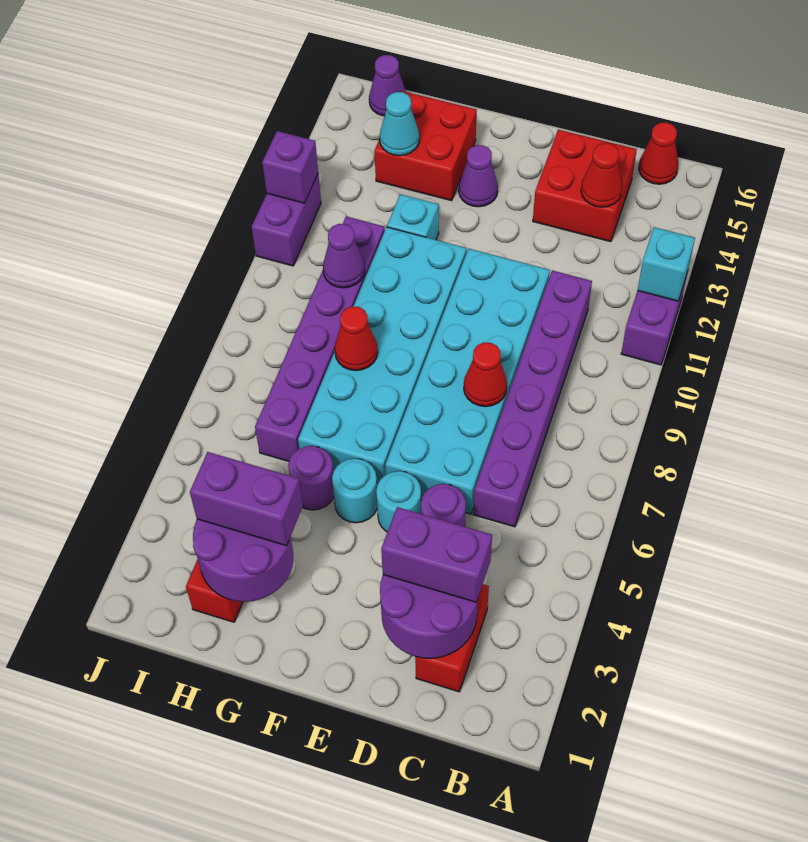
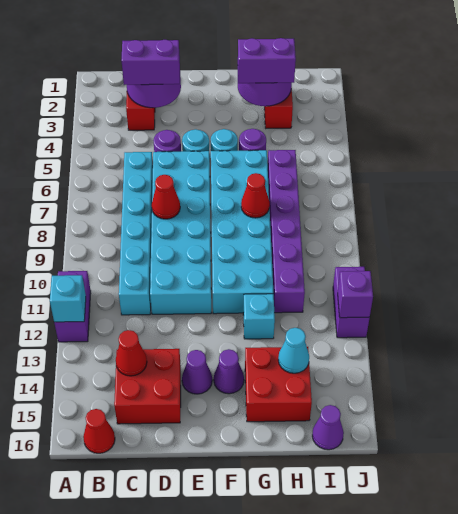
purple brick C6:C11 level 1 -> cyan brick C6:C11 level 1
purple cone H10 level 2 -> purple cone E14 level 1

